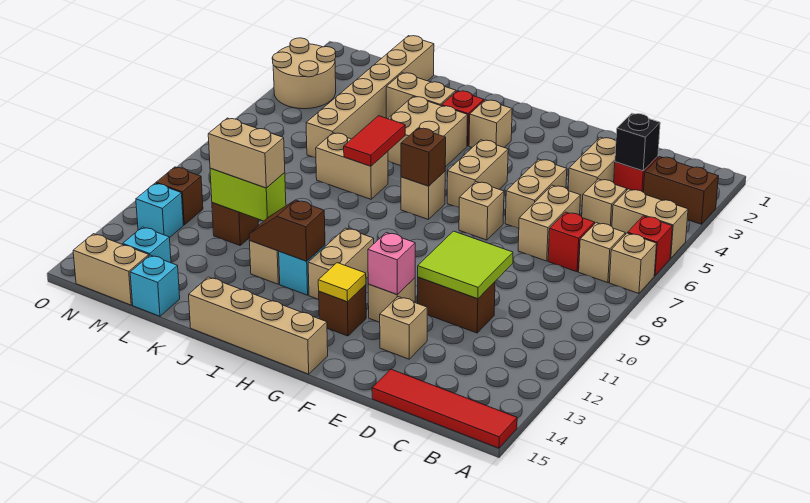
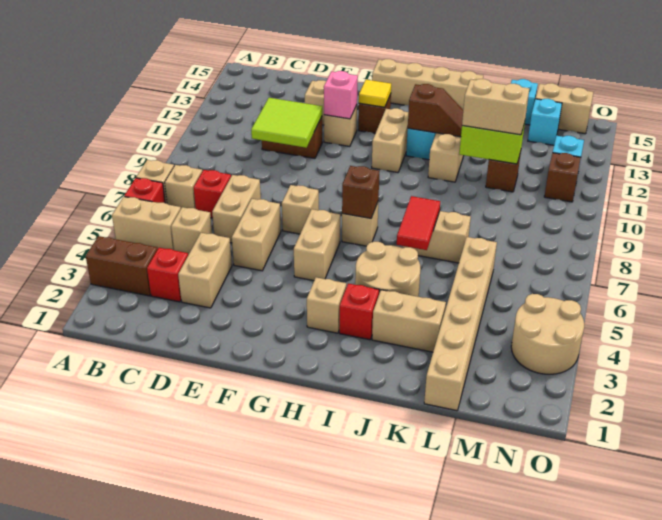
red tile A15:D15 level 1 -> none
black brick C3 level 2 -> none
tan brick I4:J5 level 1 -> tan round brick I4:J5 level 1

